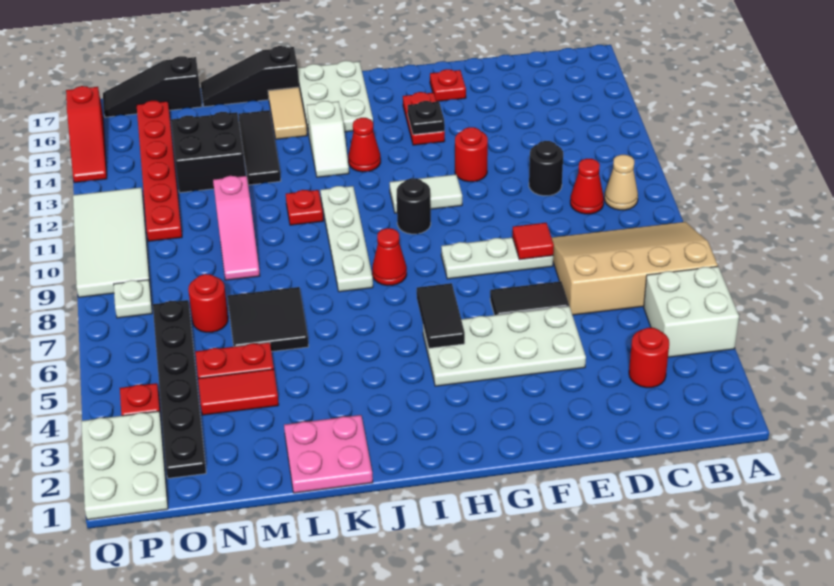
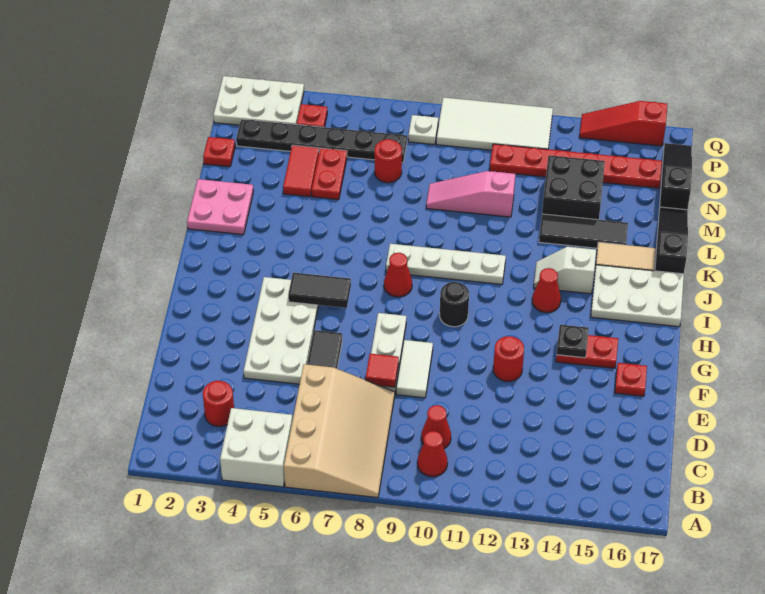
tan cone B10 level 1 -> red cone B10 level 1
black round brick D11 level 1 -> none
white tile G11:H11 level 1 -> white tile E9:F9 level 1
red plate K11 level 1 -> red plate N1 level 1
black tile L6:M7 level 1 -> none

